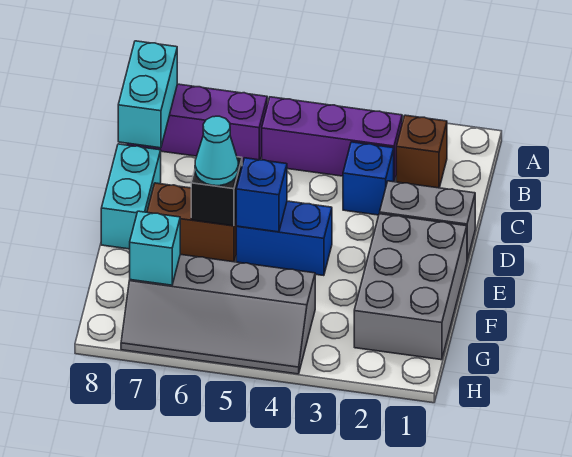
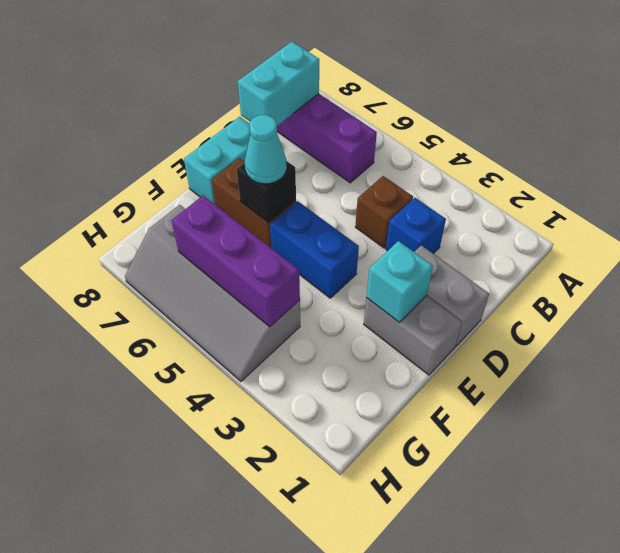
brown brick B2 level 1 -> brown brick C4 level 1
purple brick B3:B5 level 1 -> purple brick G4:G6 level 2
grey brick E1:G2 level 1 -> grey brick E1:E2 level 1
blue brick E5 level 2 -> none
cyan brick G7 level 2 -> cyan brick E2 level 2

